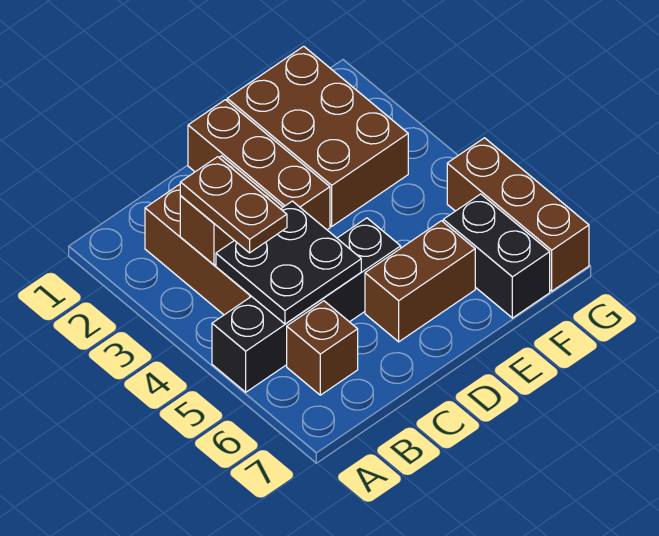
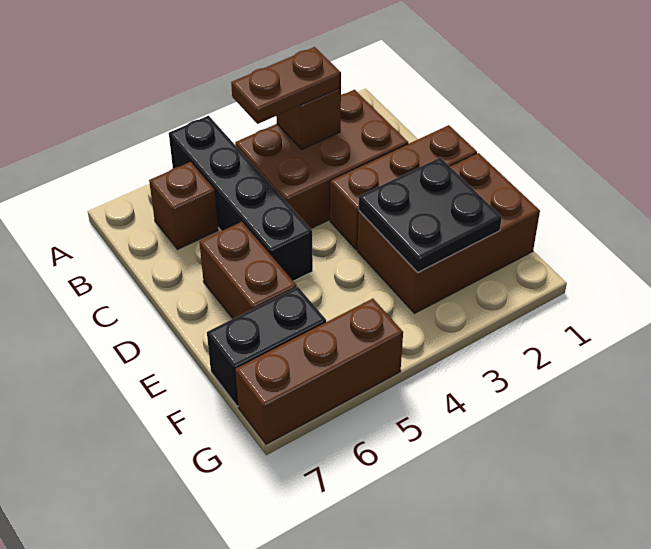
black plate B4:C5 level 2 -> black plate E2:F3 level 2

